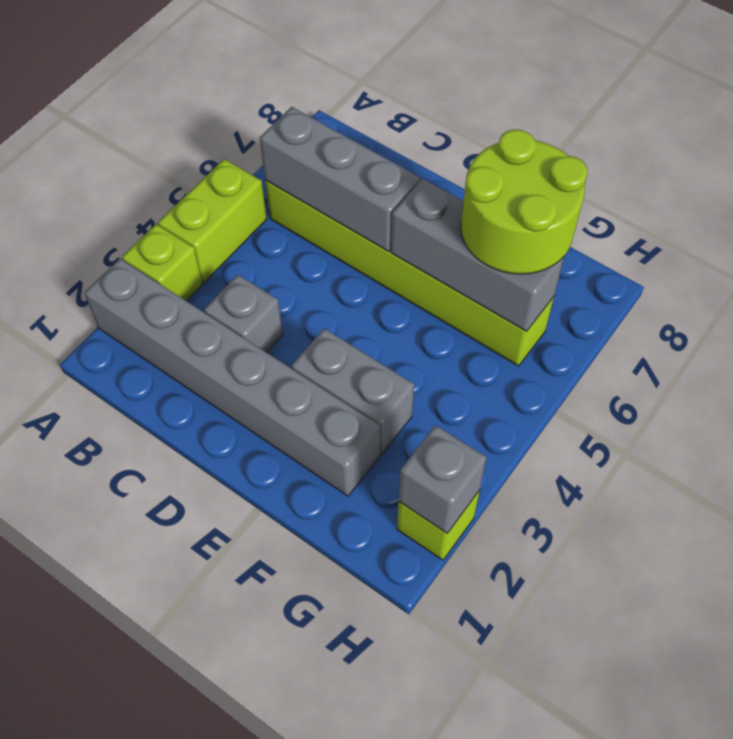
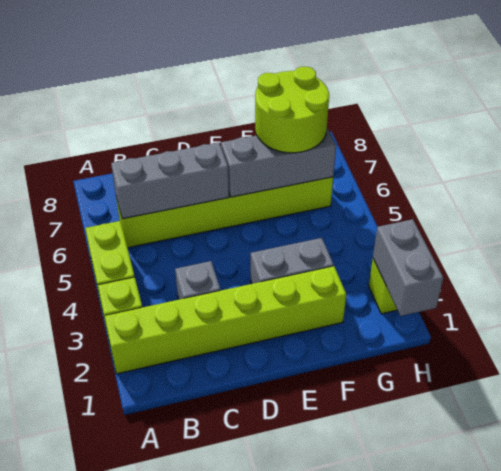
grey brick A2:F2 level 1 -> lime brick A2:F2 level 1
grey brick H2 level 2 -> grey brick H1:H2 level 2

